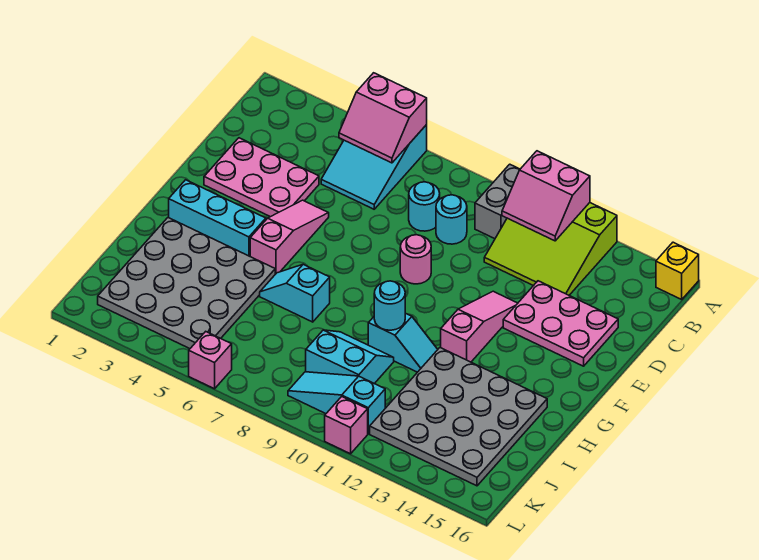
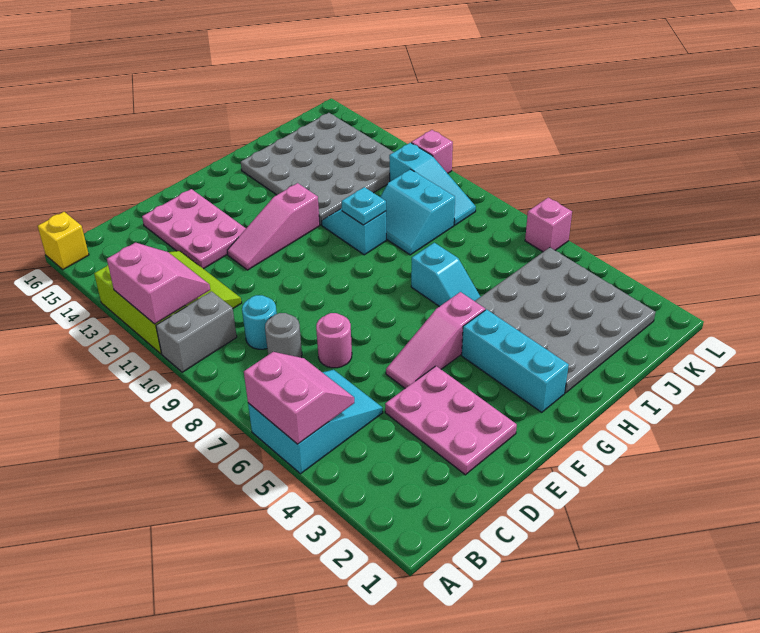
cyan round brick C8 level 1 -> grey round brick C8 level 1
pink round brick E9 level 1 -> pink round brick D7 level 1
cyan round brick H10 level 2 -> cyan plate H10 level 2

